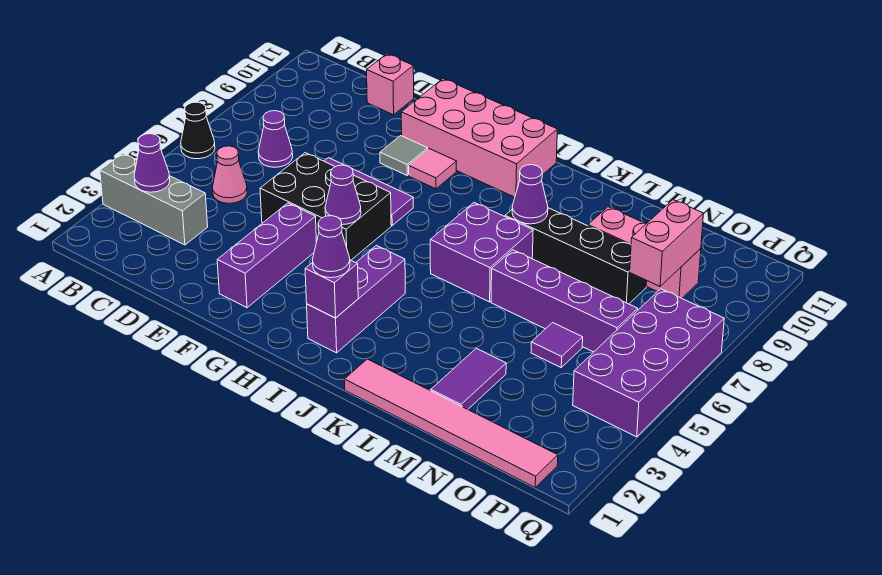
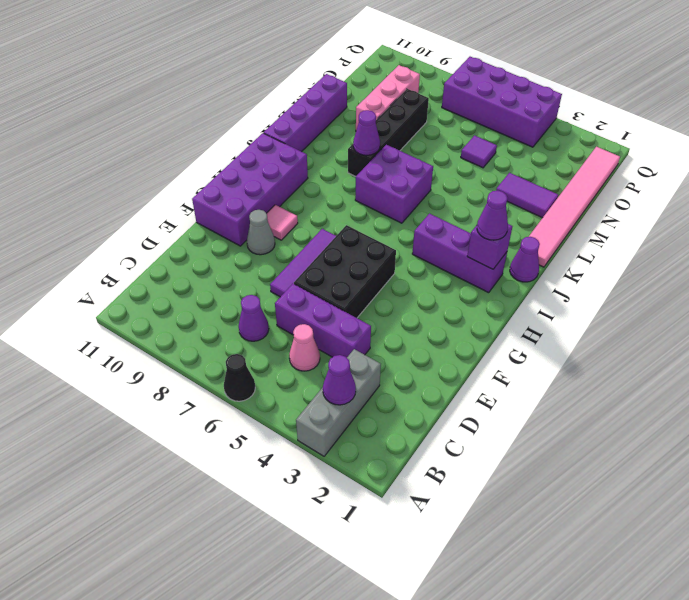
pink brick D11 level 1 -> none
purple brick F2:F4 level 1 -> purple brick D4:D6 level 1
grey tile F9 level 1 -> grey cone F9 level 1
pink brick F10:I11 level 1 -> purple brick F10:I11 level 1
purple cone G5 level 2 -> purple cone J1 level 1
purple brick L6:O6 level 1 -> purple brick J11:M11 level 1
pink brick O8:O9 level 2 -> none

